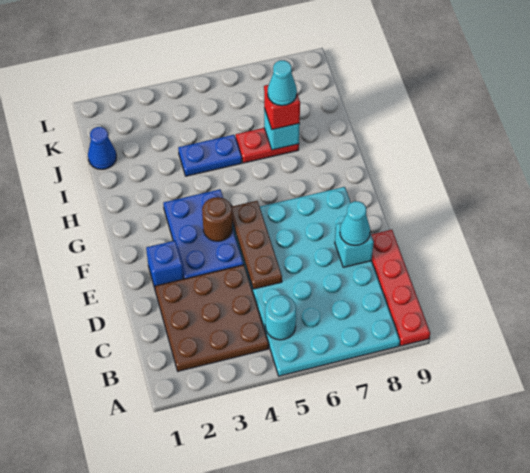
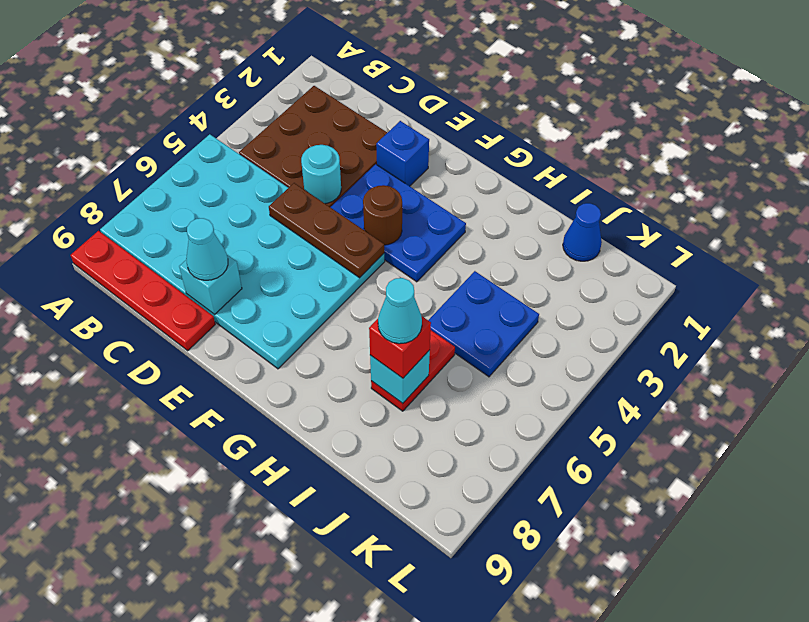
cyan round brick B5 level 2 -> cyan round brick D4 level 2
blue plate I4:I5 level 1 -> blue plate I4:J5 level 1

